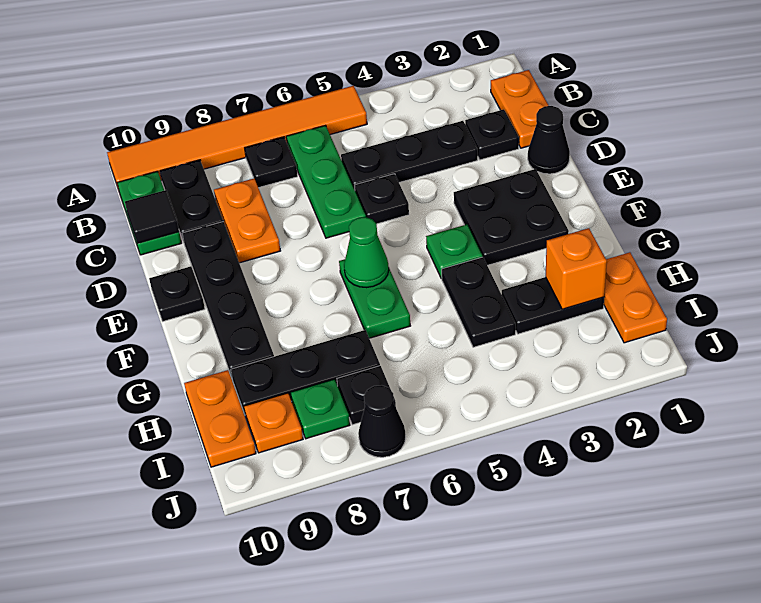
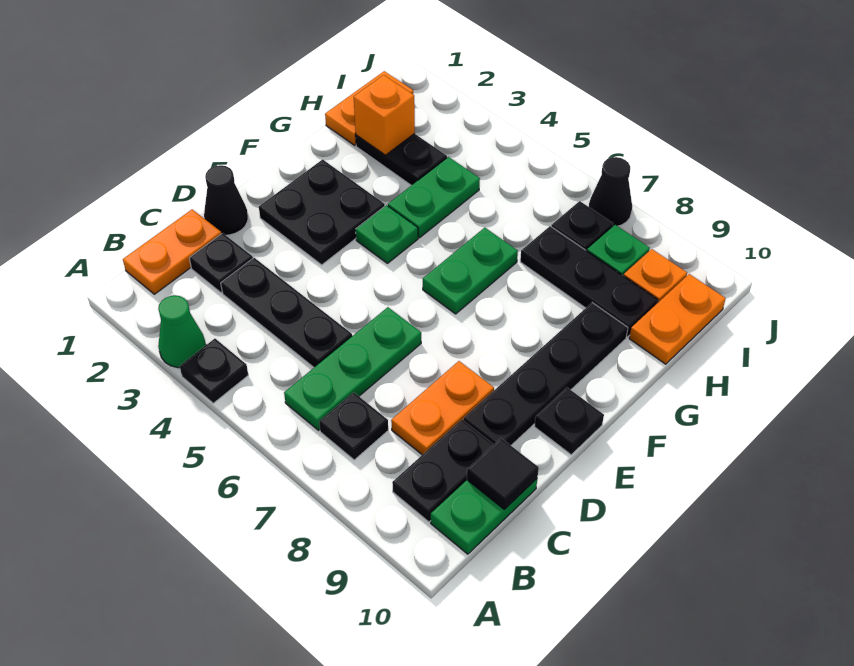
orange tile A5:A10 level 1 -> none
black plate D5 level 1 -> black plate A4 level 1
green cone F6 level 2 -> green cone A3 level 1
black plate G4:H4 level 1 -> green plate G4:H4 level 1

